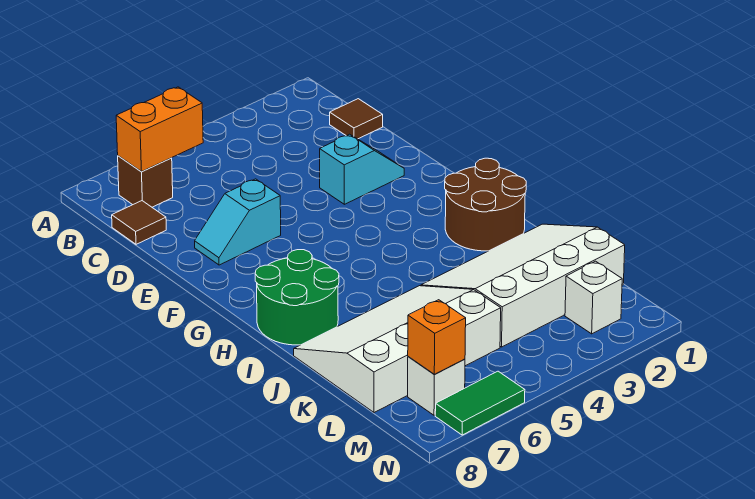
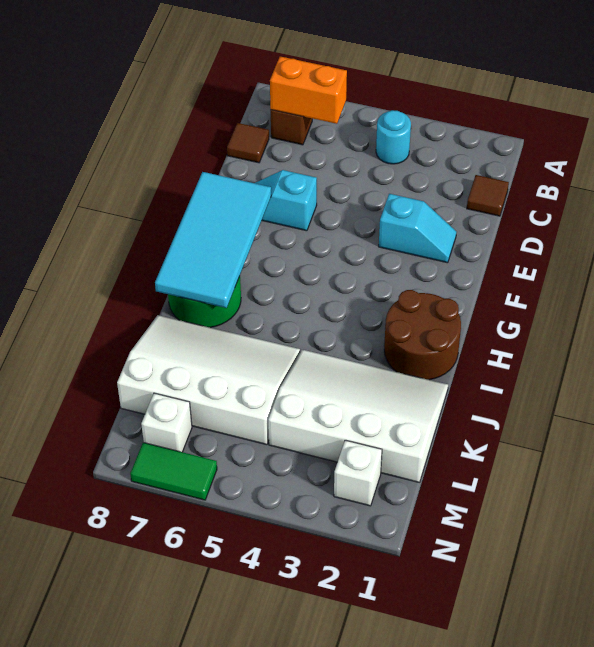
none -> cyan round brick B4 level 1
none -> cyan tile F7:I8 level 2
orange brick M7 level 2 -> none

